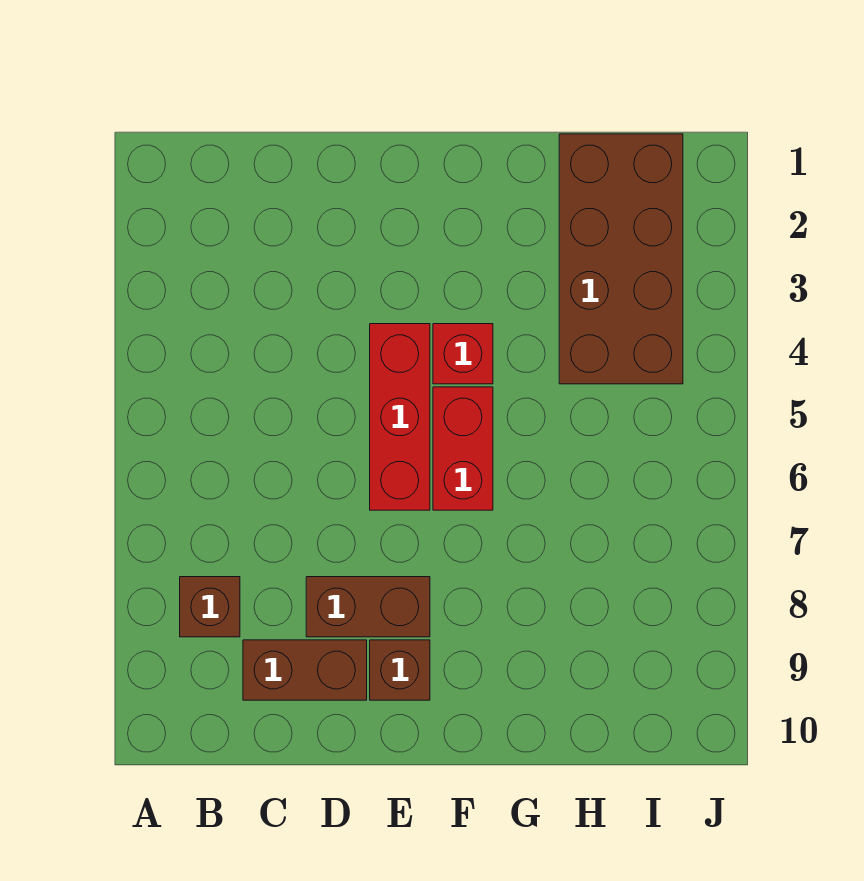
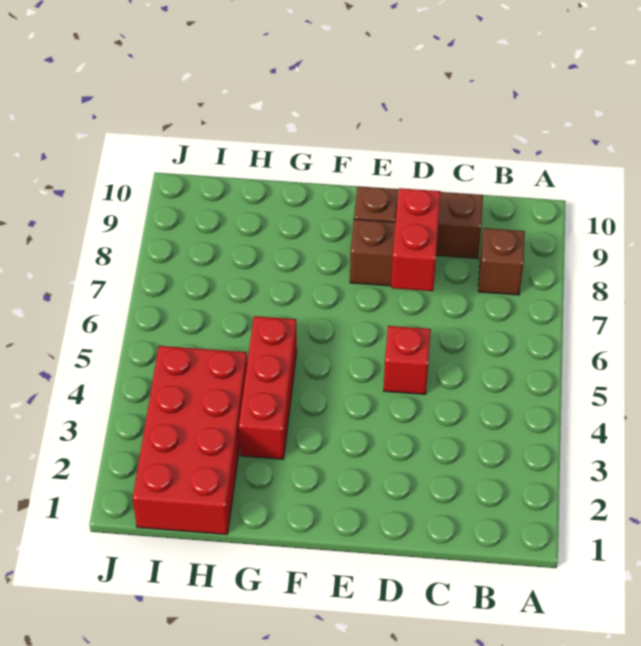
red brick E4:E6 level 1 -> red brick G3:G5 level 1
red brick F4 level 1 -> red brick D5 level 1
red brick F5:F6 level 1 -> red brick D7:D8 level 2
brown brick H1:I4 level 1 -> red brick H1:I4 level 1

